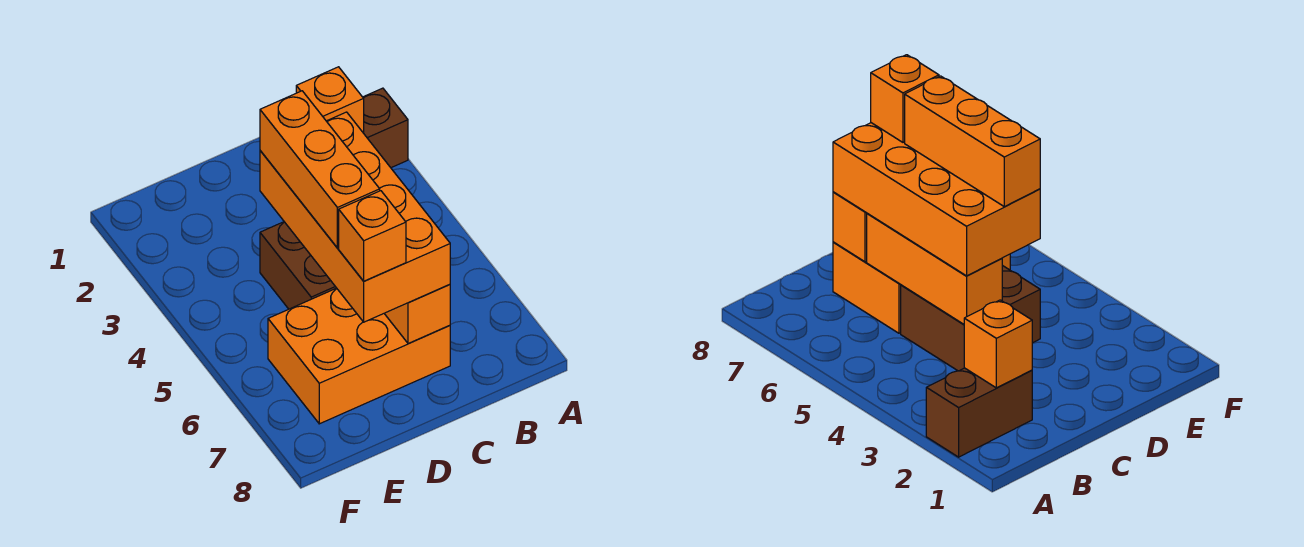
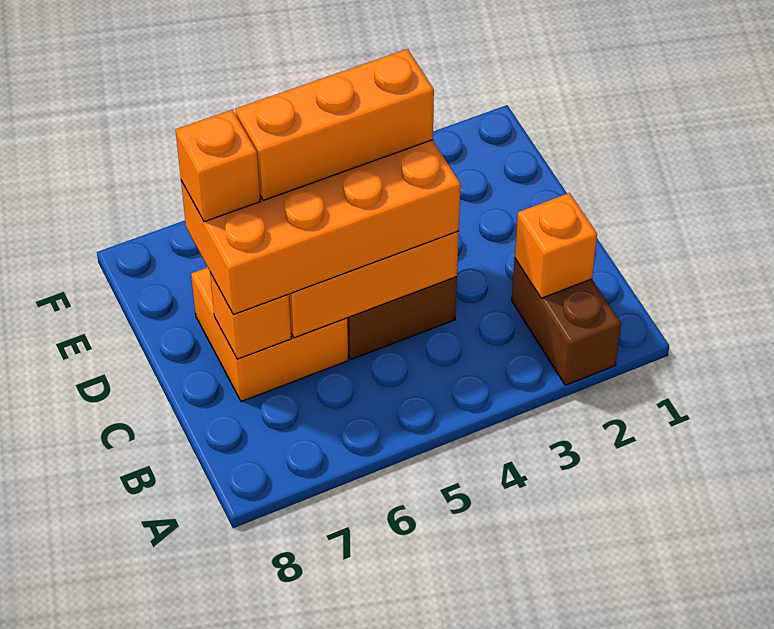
orange brick C6:E7 level 1 -> orange brick C6:D7 level 1

